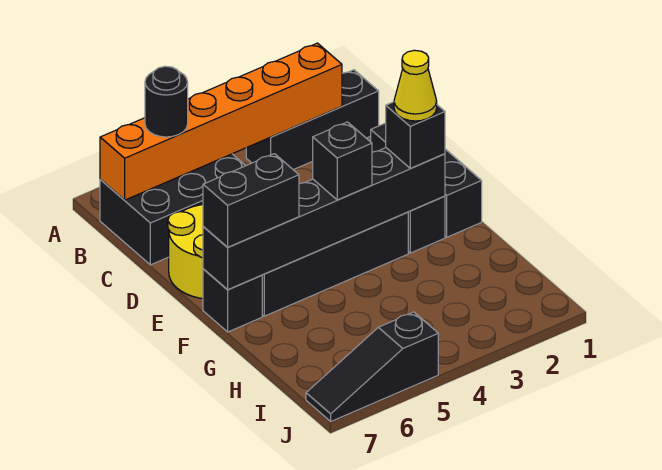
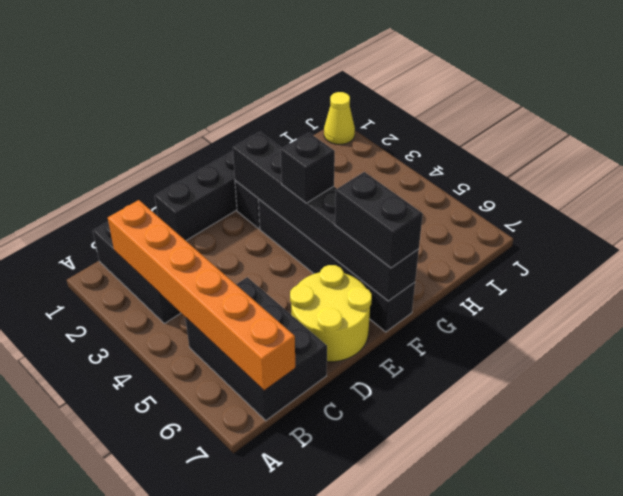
black round brick B6 level 3 -> none
black brick F2 level 3 -> none
yellow cone F2 level 4 -> yellow cone J1 level 1
black slope J5:J7 level 1 top 5 -> none

